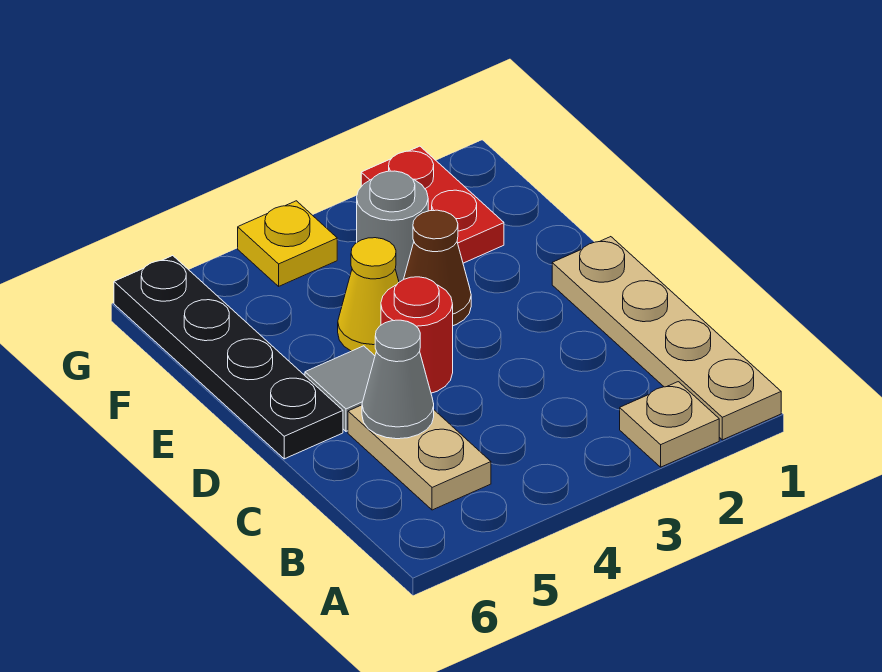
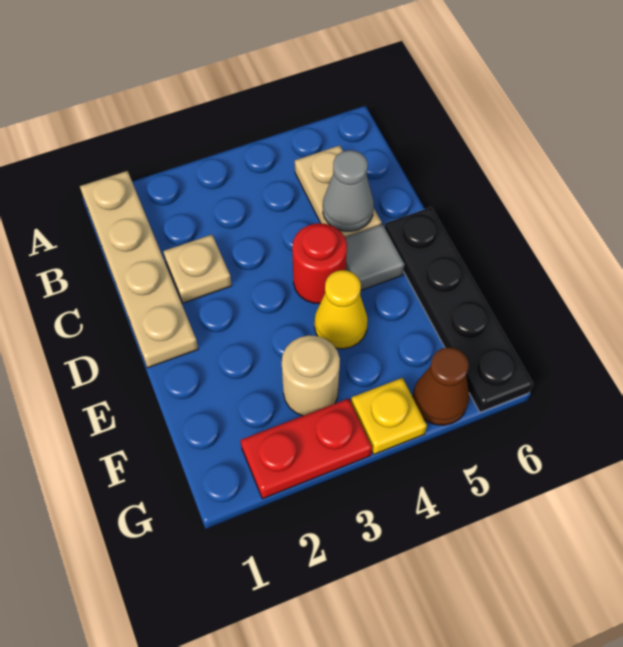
tan plate A2 level 1 -> tan plate C2 level 1
brown cone E3 level 1 -> brown cone G5 level 1
red plate F2:G2 level 1 -> red plate G2:G3 level 1
grey round brick F3 level 1 -> tan round brick F3 level 1

